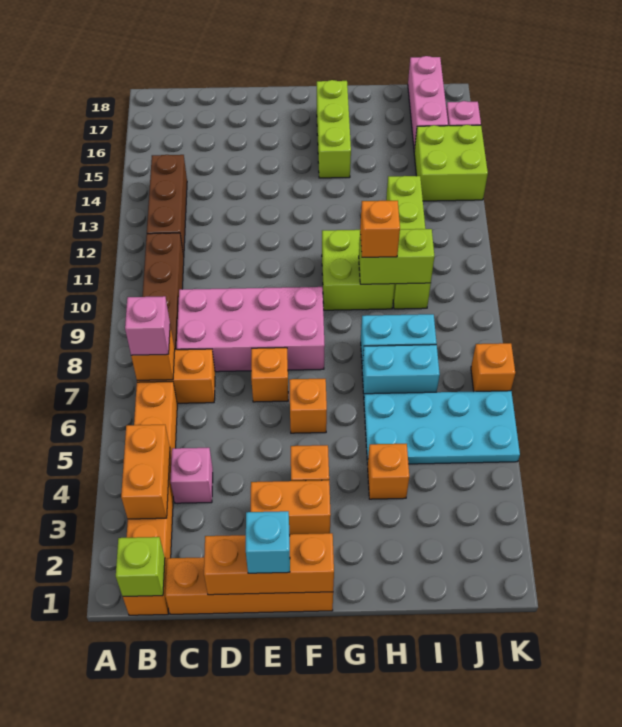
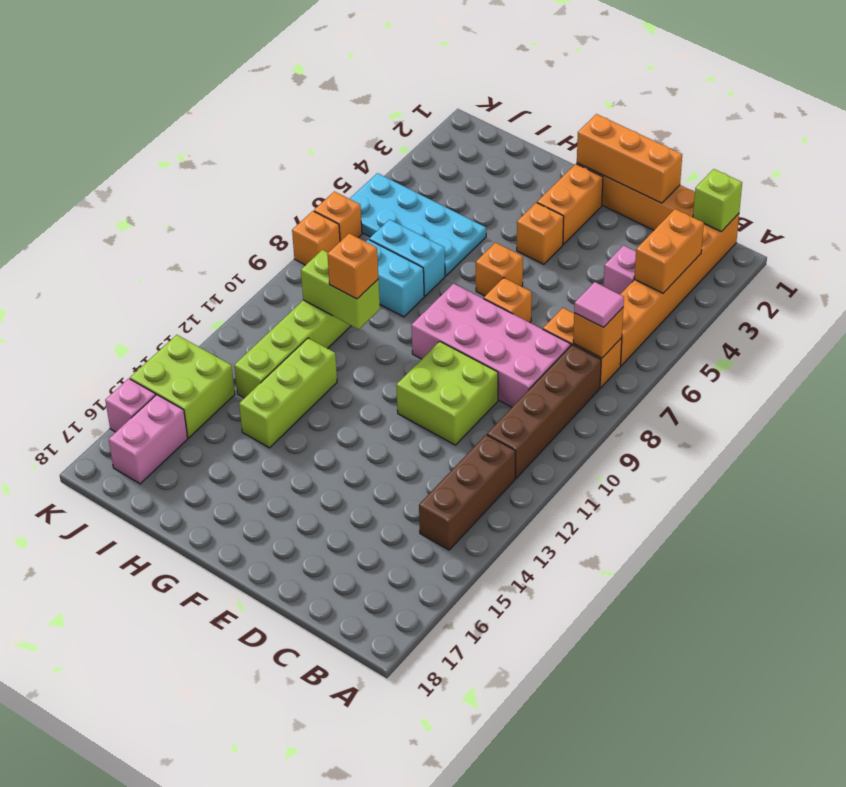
pink brick B7 level 3 -> pink tile B7 level 3
cyan brick E1 level 3 -> none
orange brick E3:F3 level 1 -> orange brick F2:F3 level 1
lime brick G10:H11 level 1 -> lime brick D10:E11 level 1
lime brick G15:G17 level 1 -> lime brick H12:H14 level 1
orange brick H4 level 1 -> orange brick K8 level 1
pink brick J16:J18 level 1 -> pink brick J16:J17 level 1

